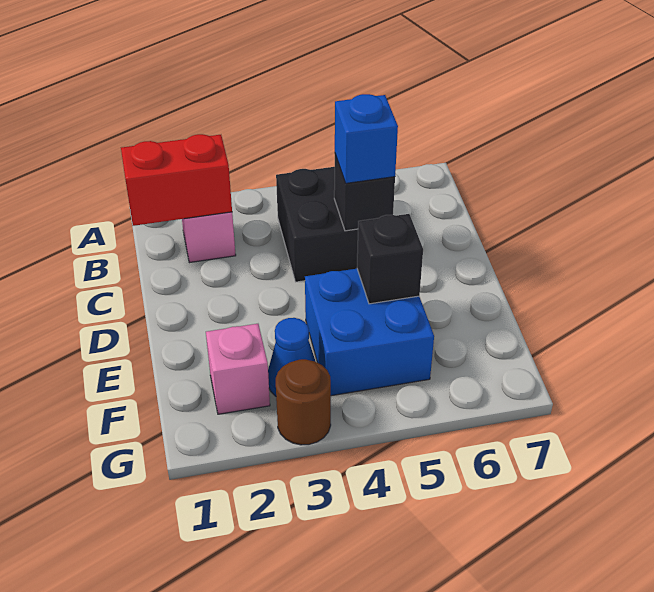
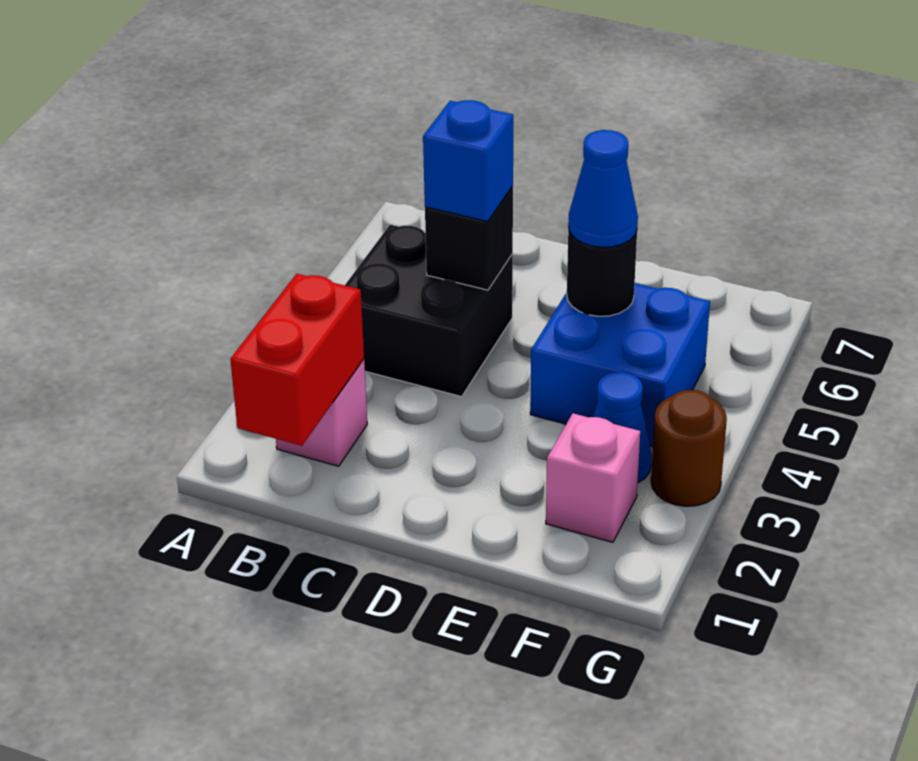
black brick E5 level 2 -> black round brick E5 level 2
none -> blue cone E5 level 3

